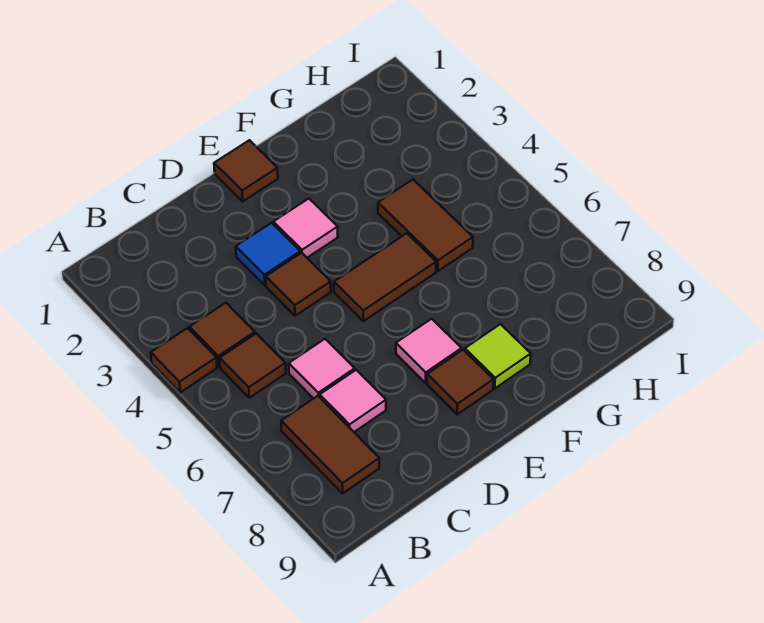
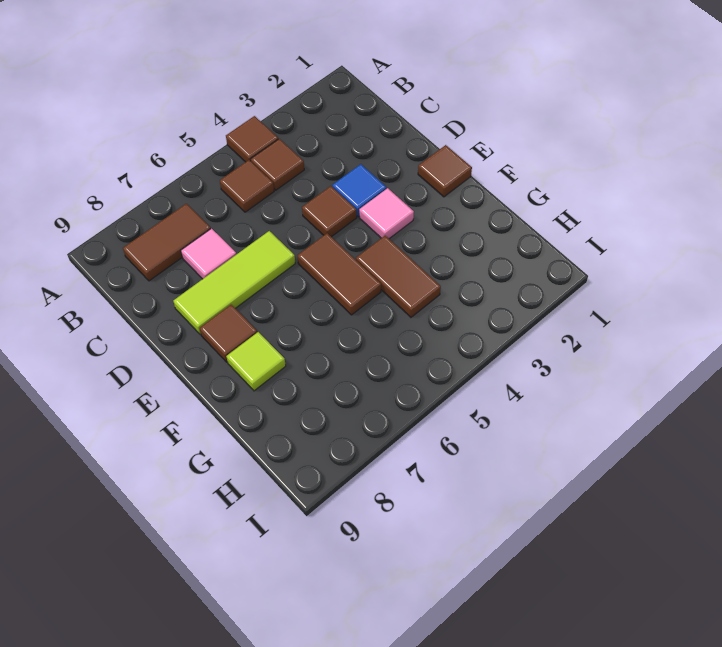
pink tile C6 level 1 -> none
none -> lime tile D6:D8 level 1
pink tile E7 level 1 -> none
brown tile G4:G5 level 1 -> brown tile F4:G4 level 1

